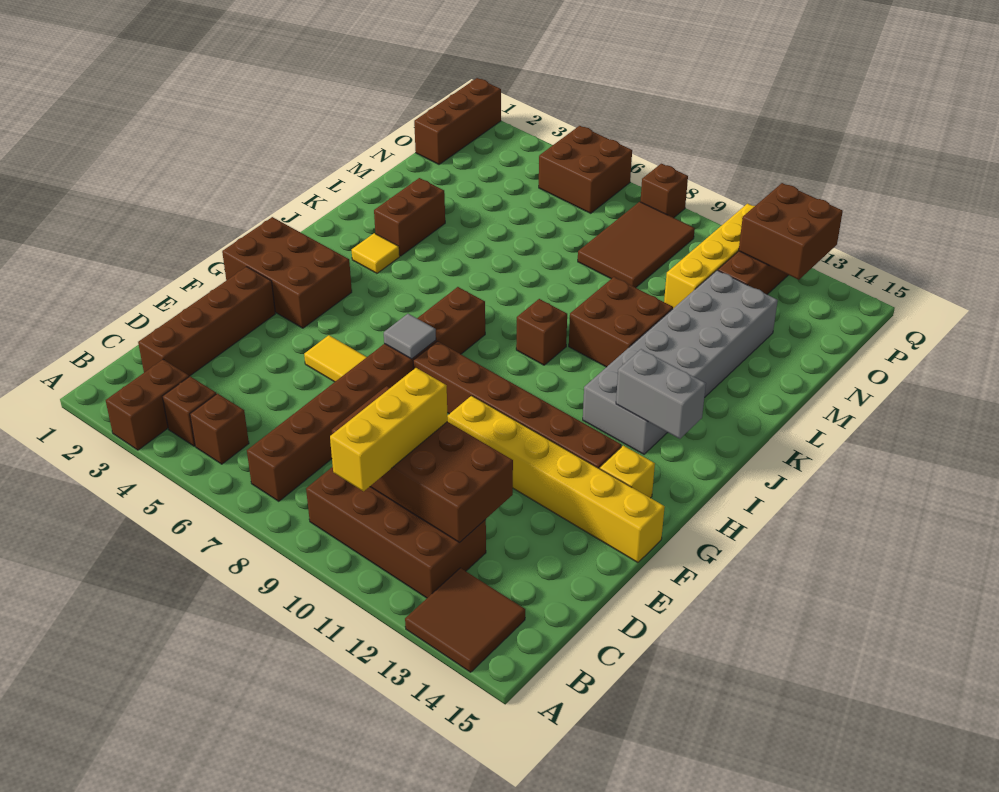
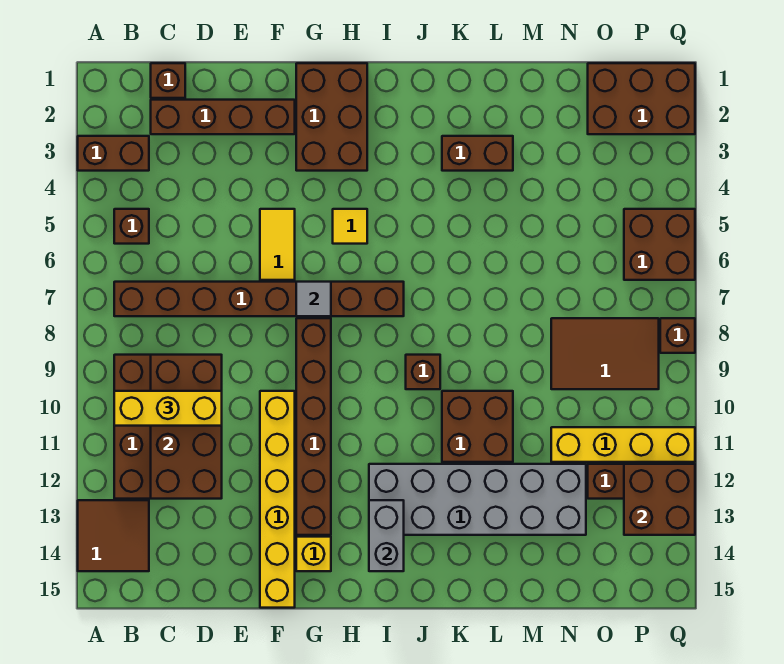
brown brick B4 level 1 -> brown brick C1 level 1
yellow tile J3 level 1 -> yellow tile H5 level 1
brown brick O1:Q1 level 1 -> brown brick O1:Q2 level 1

